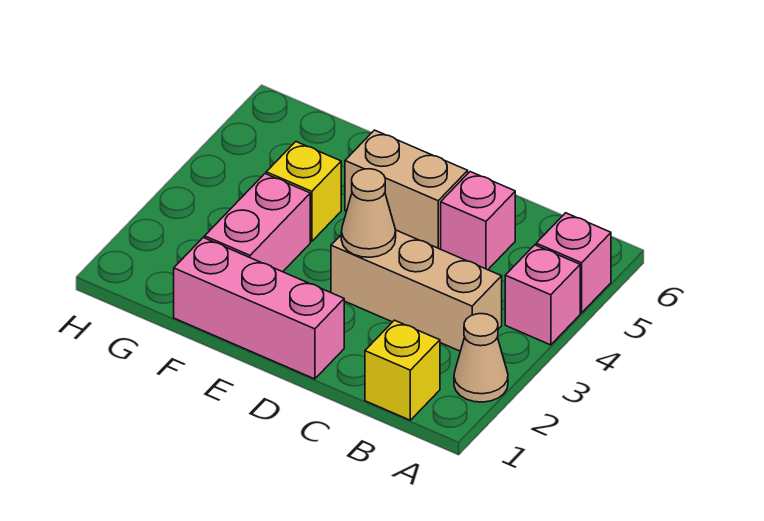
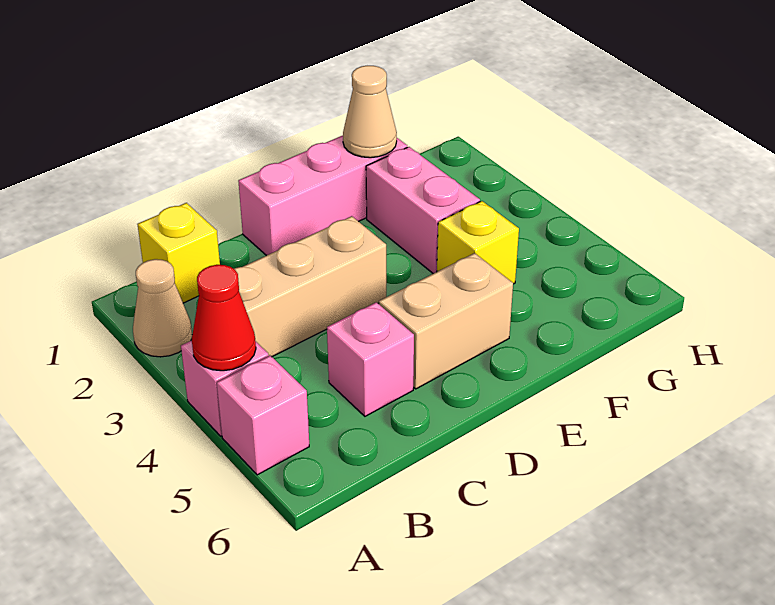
none -> red cone A4 level 2
tan cone D3 level 2 -> tan cone F1 level 2

